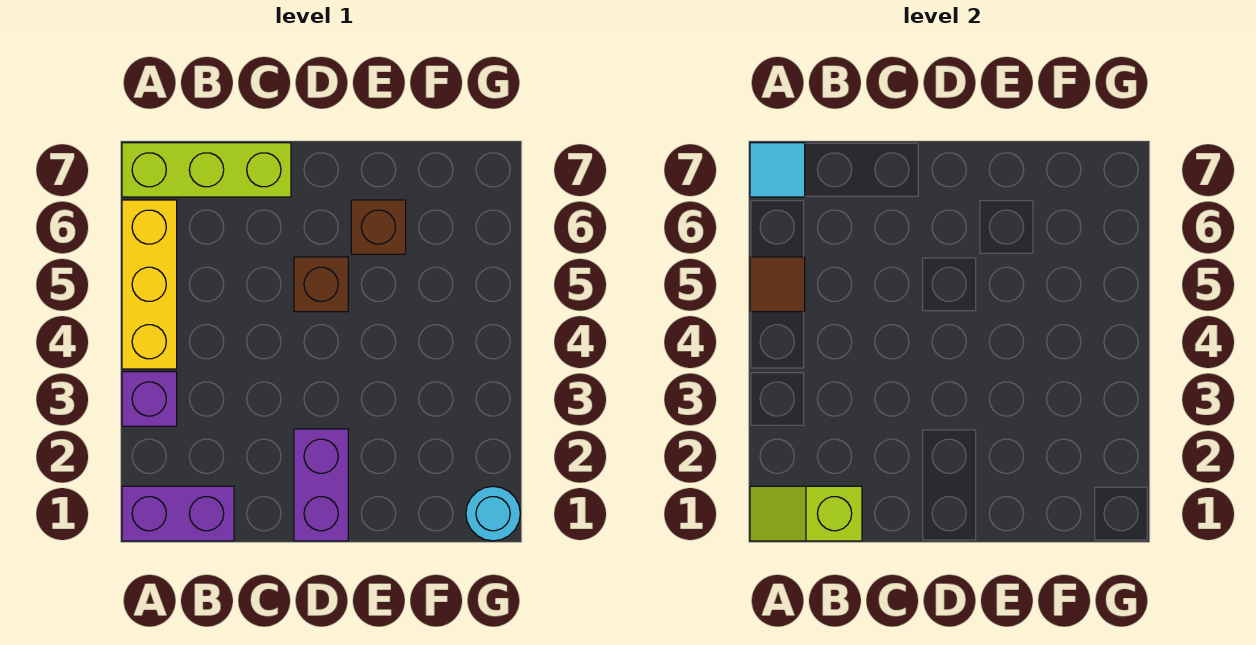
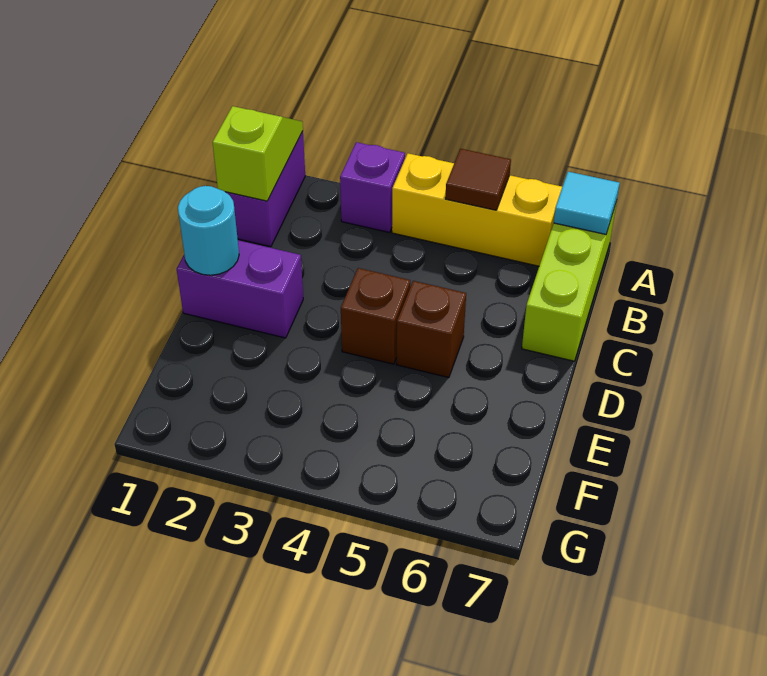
brown brick E6 level 1 -> brown brick D4 level 1
cyan round brick G1 level 1 -> cyan round brick D1 level 2

